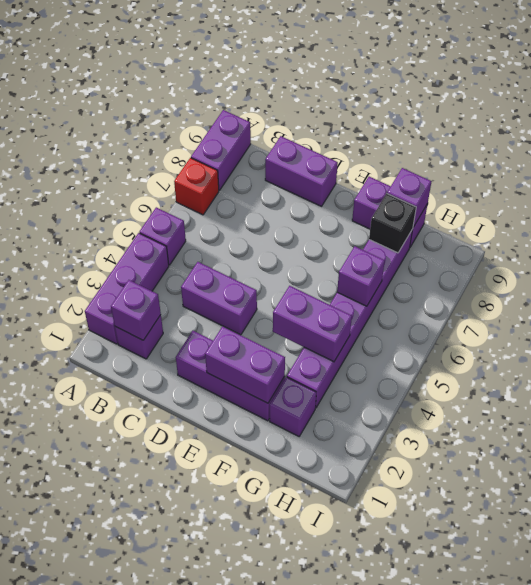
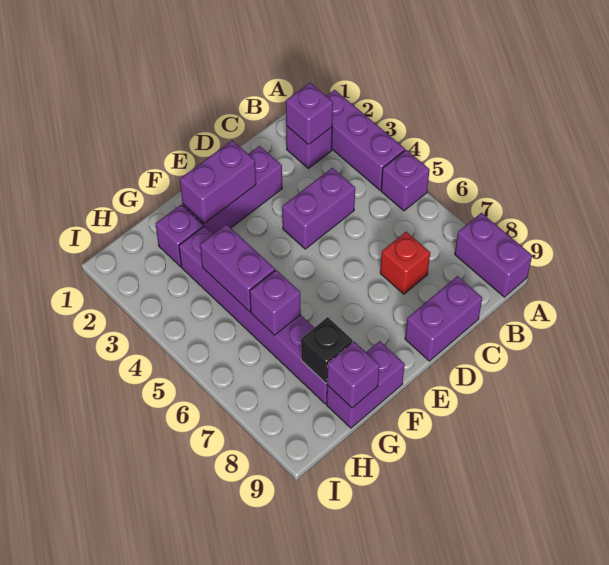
red brick A7 level 1 -> red brick C7 level 1
purple brick F4:G4 level 2 -> purple brick G4:G5 level 2

